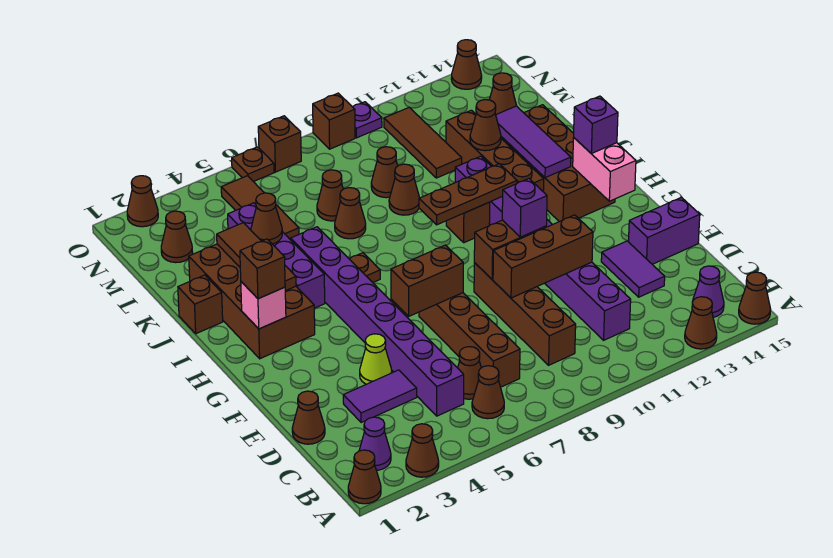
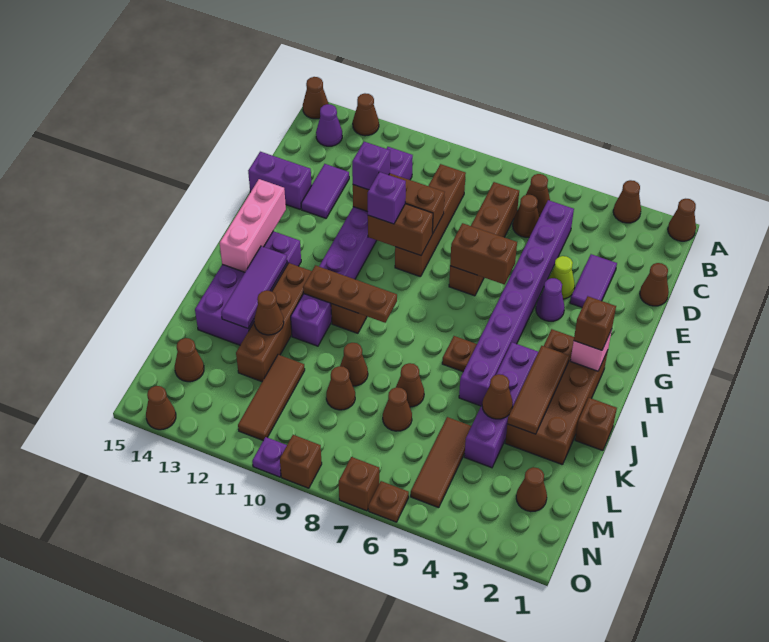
purple cone B2 level 1 -> purple cone F4 level 1
purple tile D3:D4 level 1 -> purple tile D3:E3 level 1
pink brick G14:H14 level 2 -> pink brick G14:I14 level 2
brown brick H13:K14 level 1 -> purple brick H13:K14 level 1
purple brick H14 level 3 -> purple brick E11 level 3
brown cone O2 level 1 -> none

